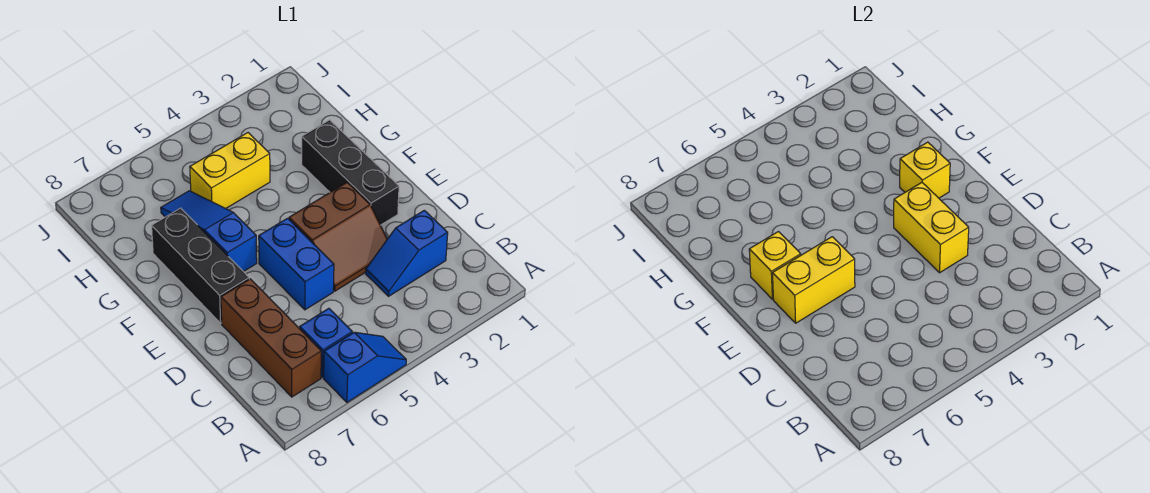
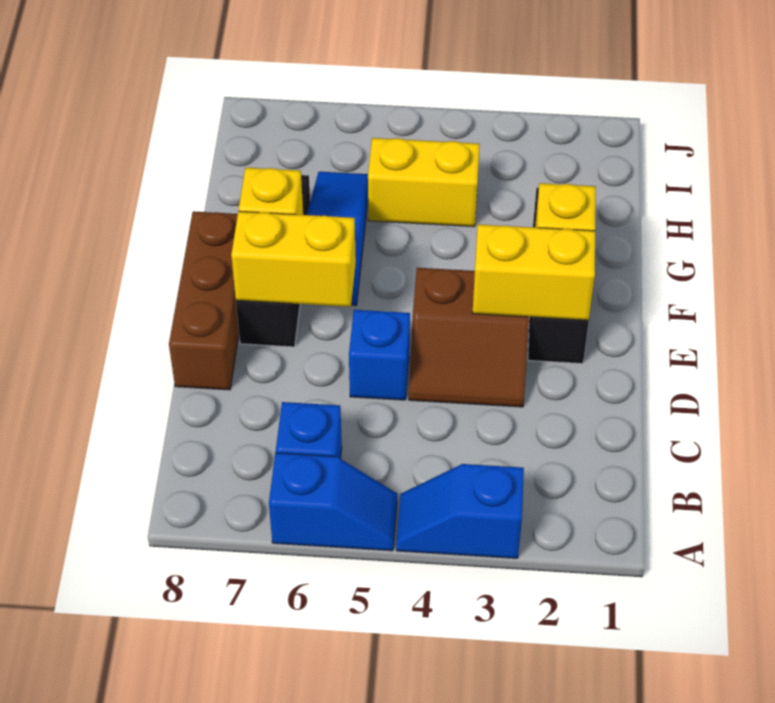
brown brick B7:D7 level 1 -> brown brick D8:F8 level 1
blue slope C2:C3 level 1 top 2 -> blue slope A3:A4 level 1 top 3
yellow brick D3:E3 level 2 -> yellow brick E2:E3 level 2
blue brick D5:E5 level 1 -> blue brick D5 level 1

